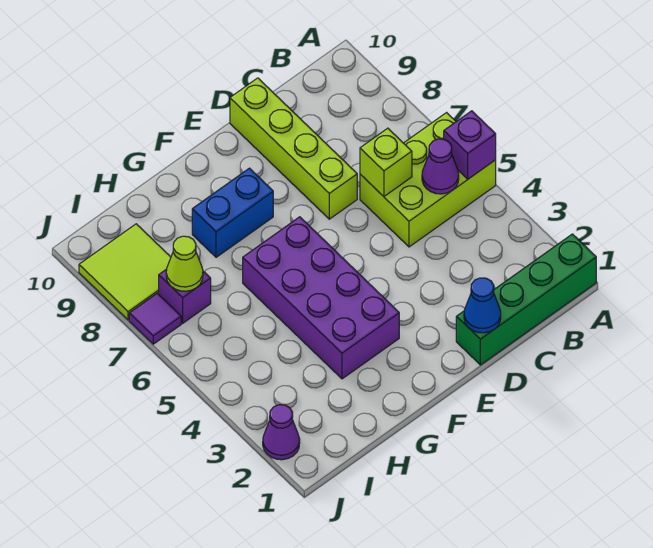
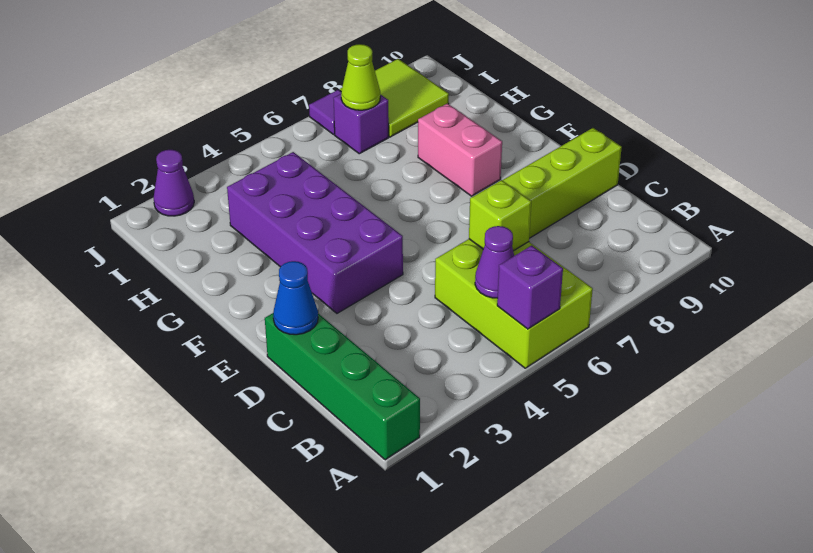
purple brick F3:G6 level 1 -> purple brick E3:H4 level 1
blue brick F8:G8 level 1 -> pink brick F8:G8 level 1

